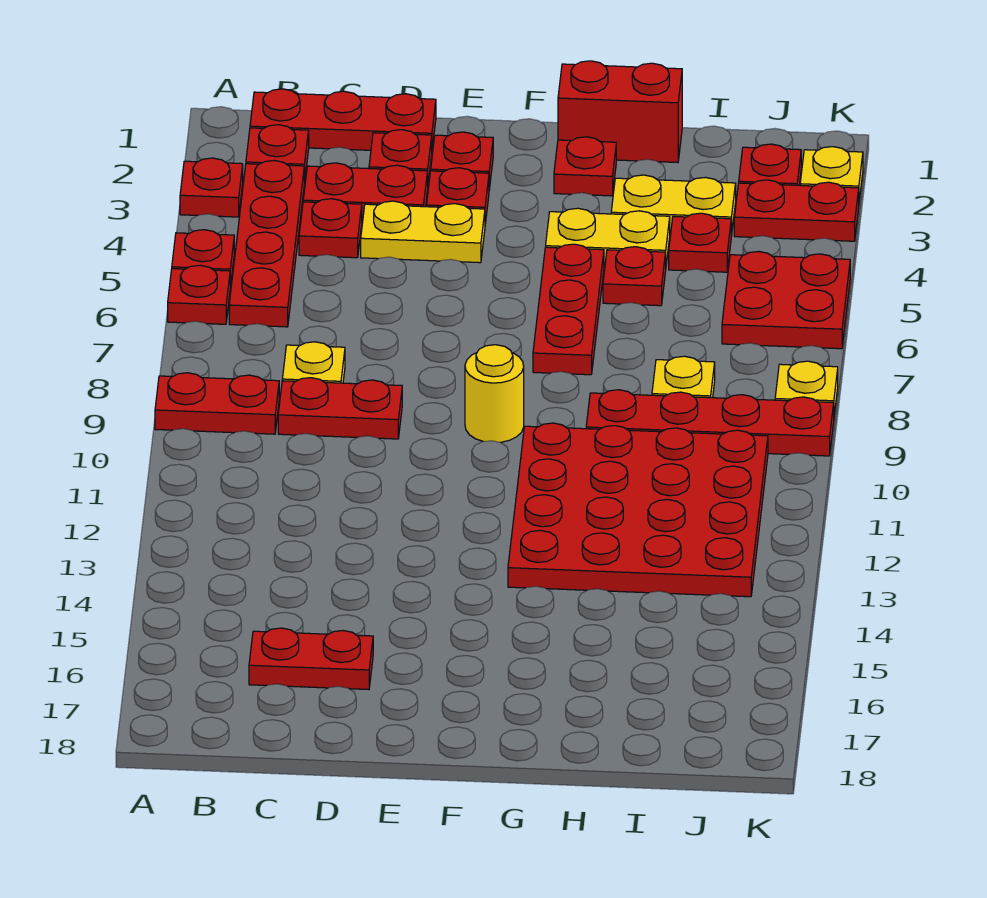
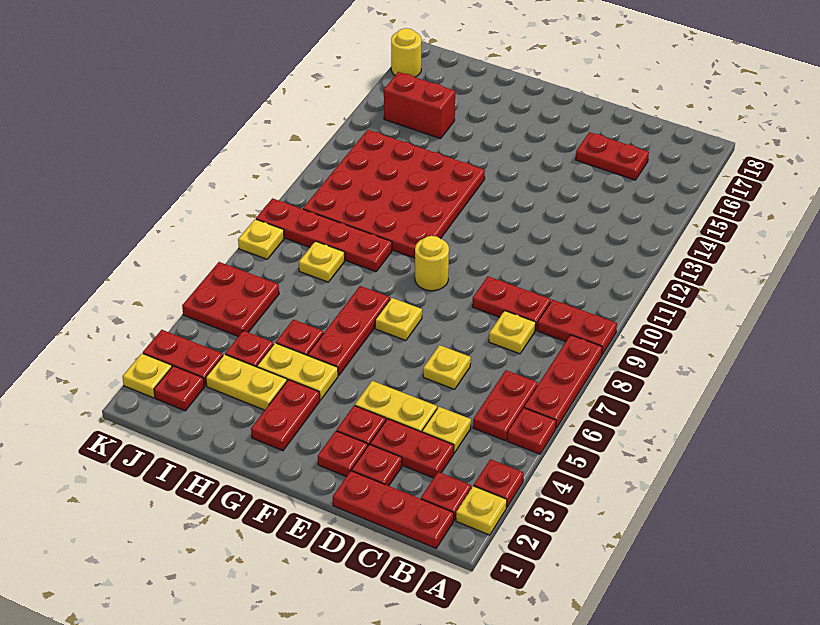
none -> yellow plate A2 level 1
red plate A6 level 1 -> red plate A6:A8 level 1
red plate B3:B6 level 1 -> red plate B5:B6 level 1
red plate C4 level 1 -> yellow plate C4 level 1
none -> yellow plate D6 level 1
none -> yellow plate F7 level 1
red brick G1:H1 level 1 -> red brick I15:J15 level 1
red plate G2 level 1 -> red plate G2:G3 level 1
none -> yellow round brick K17 level 1

